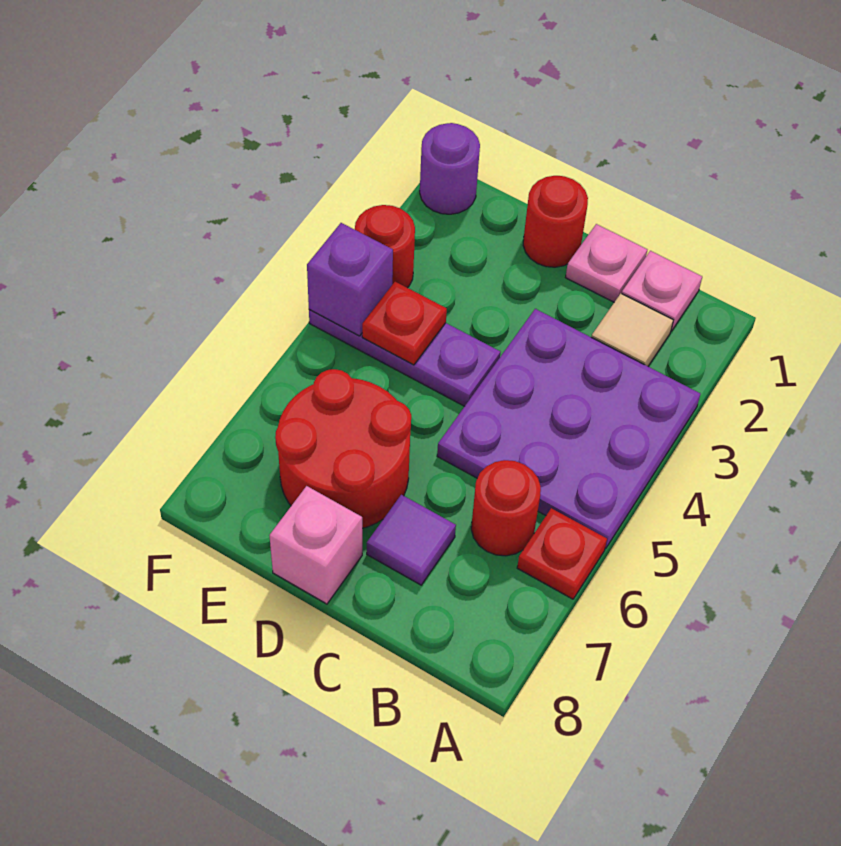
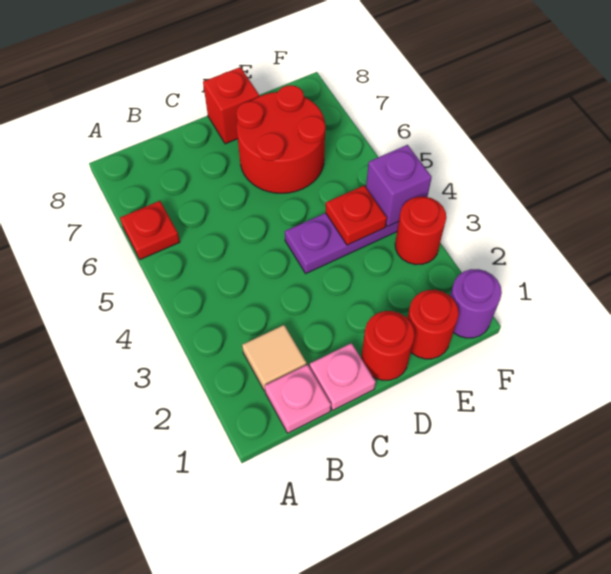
purple plate A3:C5 level 1 -> none
red round brick B6 level 1 -> red round brick E1 level 1
purple tile C7 level 1 -> none
pink brick D8 level 1 -> red brick D8 level 1

